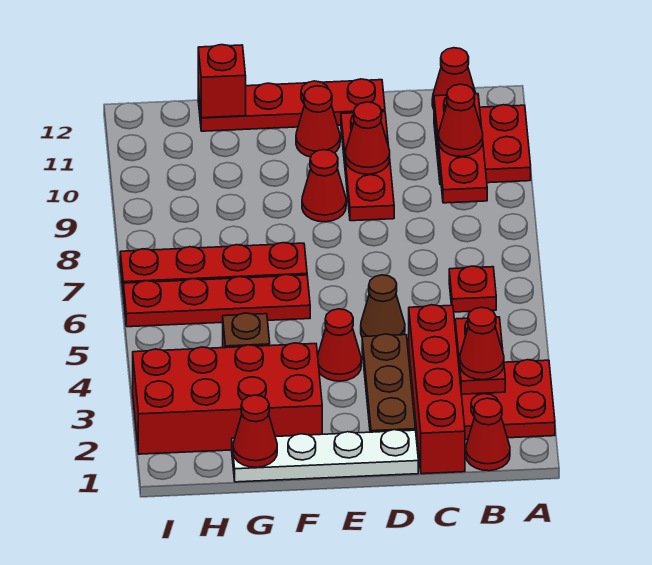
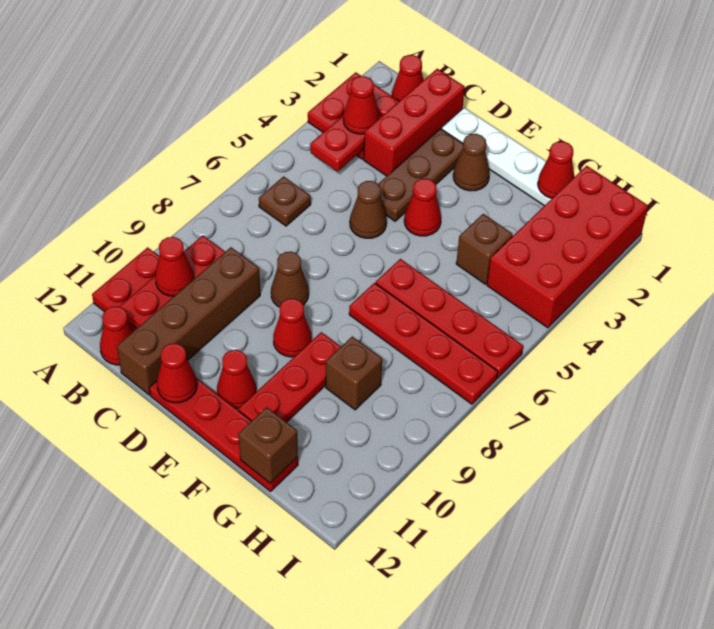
red plate B6 level 1 -> brown plate B6 level 1
red brick C1:C4 level 1 -> red brick C1:C3 level 1
none -> brown brick C9:C12 level 1
none -> brown cone D8 level 1
red plate D9:D11 level 1 -> red plate F9:F11 level 1
red cone D10 level 2 -> red cone D12 level 2
none -> brown cone E2 level 1
red brick F2:I3 level 1 -> red brick H1:I4 level 1
none -> brown brick G9 level 1
red brick G12 level 2 -> brown brick G12 level 2

